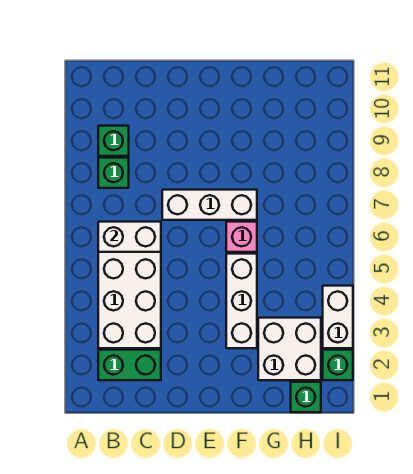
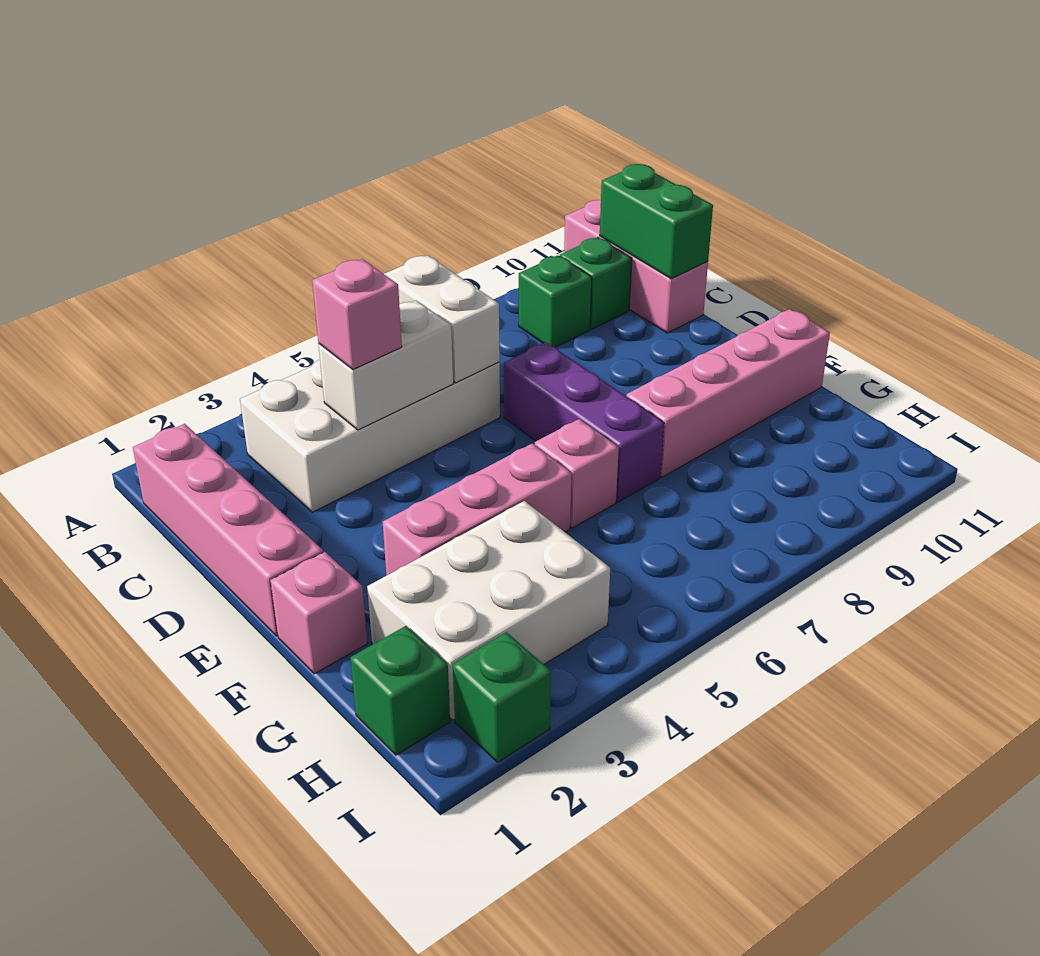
none -> pink brick A11:C11 level 1
none -> pink brick B1:E1 level 1
green brick B2:C2 level 1 -> green brick B11:C11 level 2
green brick B8 level 1 -> green brick B10 level 1
none -> pink brick C4 level 3
white brick D7:F7 level 1 -> purple brick D7:F7 level 1
none -> pink brick F1 level 1
white brick F3:F5 level 1 -> pink brick F3:F5 level 1
none -> pink brick F8:F11 level 1
white brick G2:H3 level 1 -> white brick G2:H4 level 1
white brick I3:I4 level 1 -> white brick C4:C5 level 2

